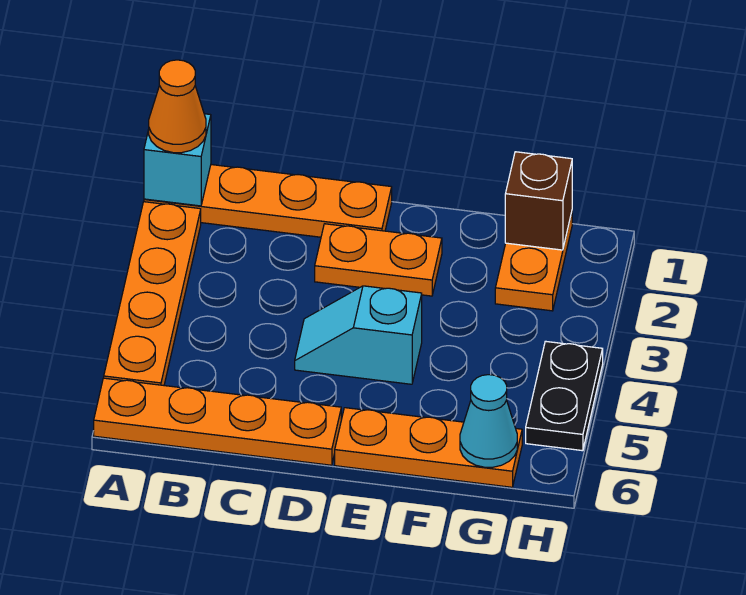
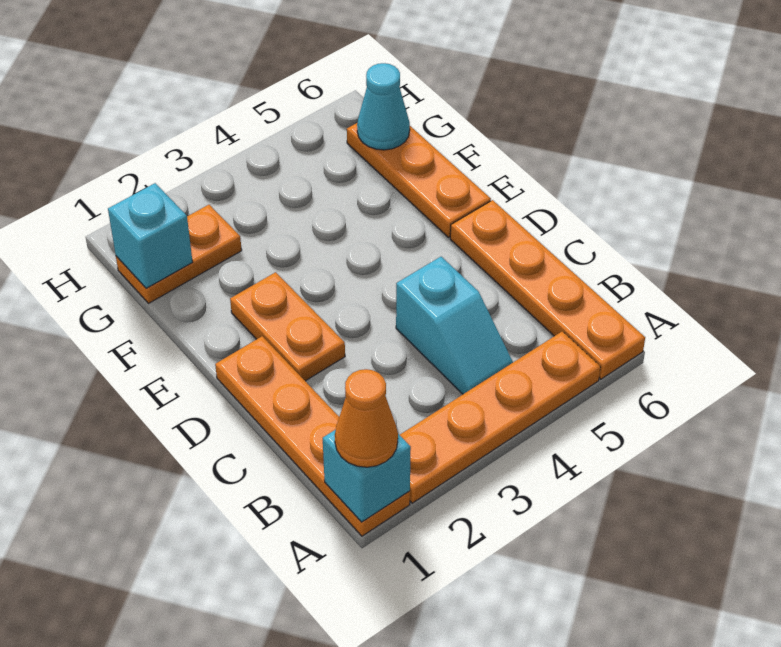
cyan slope D4:E4 level 1 top E -> cyan slope B4:C4 level 1 top C
brown brick G1 level 2 -> cyan brick G1 level 2
black plate H4:H5 level 1 -> none

